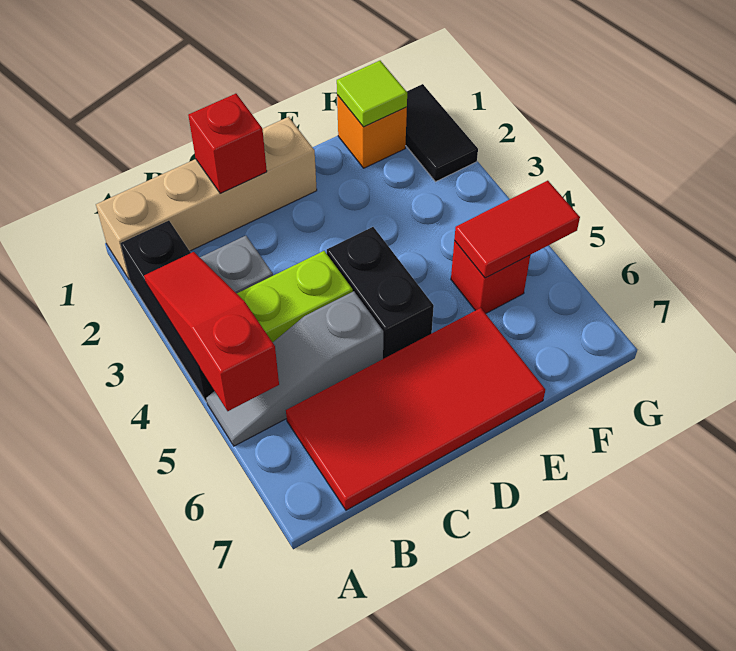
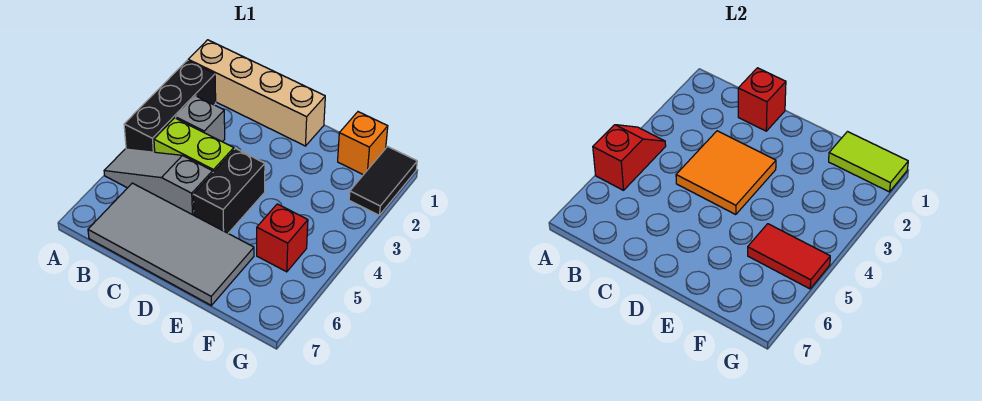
red slope A3:A5 level 2 top 5 -> red slope A4:A5 level 2 top 5
red tile B6:E7 level 1 -> grey tile B6:E7 level 1
none -> orange tile C3:D4 level 2
lime tile F1 level 2 -> lime tile F1:G1 level 2

